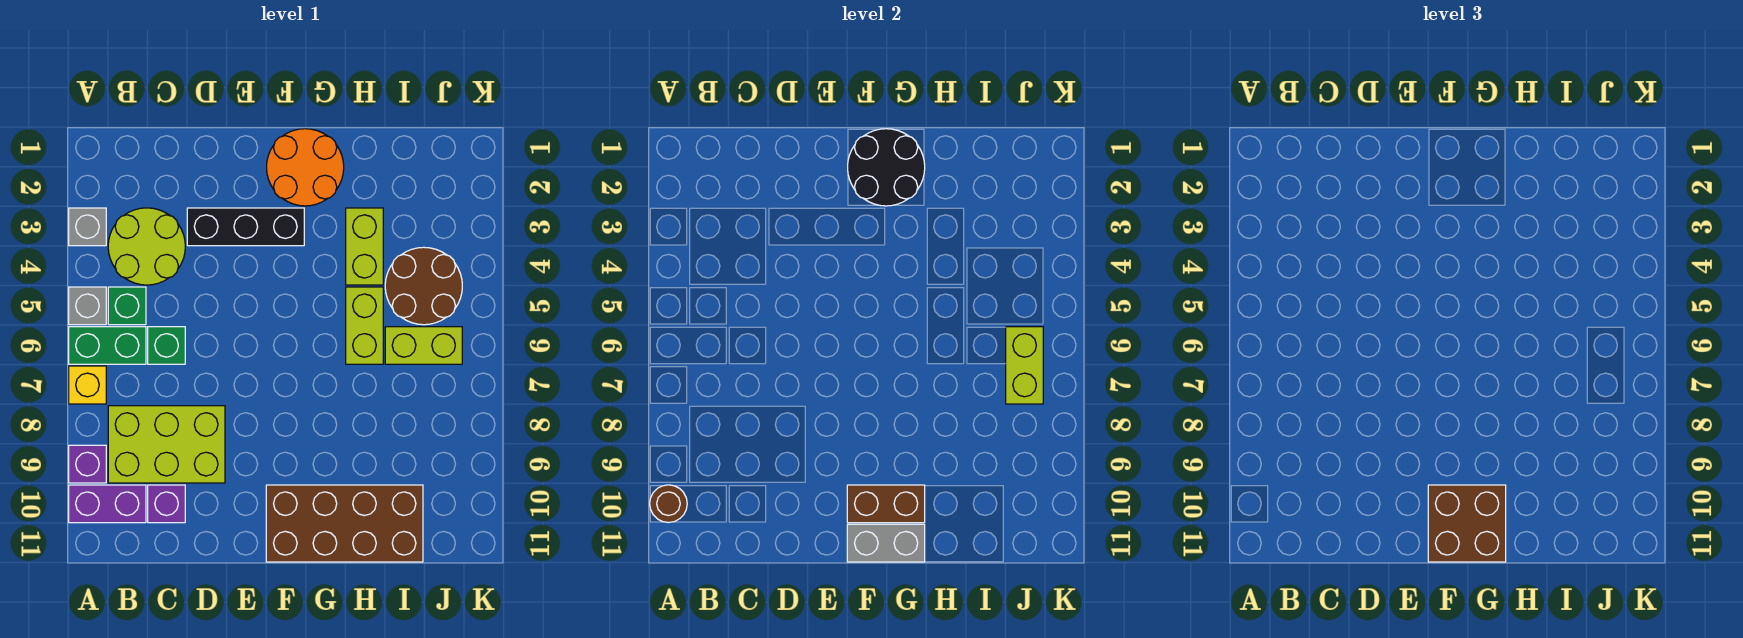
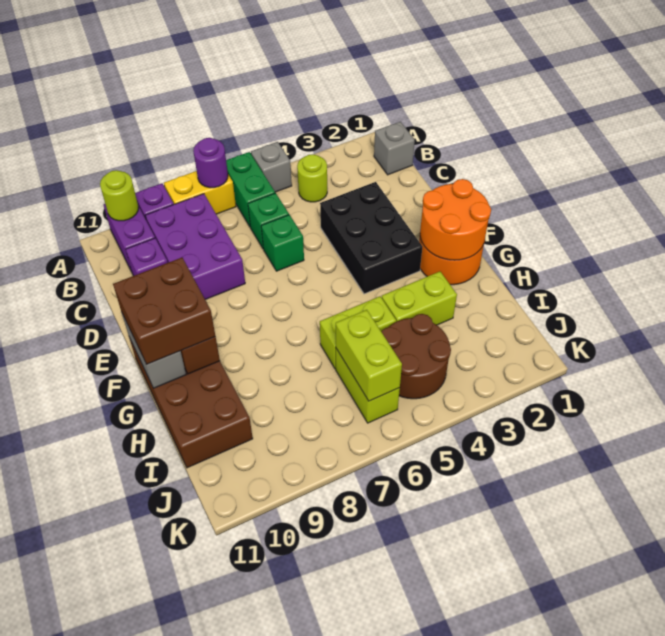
grey brick A3 level 1 -> grey brick B1 level 1
yellow brick A7 level 1 -> yellow brick A7:A8 level 1
none -> purple round brick A7 level 2
brown round brick A10 level 2 -> lime round brick A10 level 2
lime round brick B3:C4 level 1 -> lime round brick B4 level 1
green brick B5 level 1 -> green brick D6 level 1
lime brick B8:D9 level 1 -> purple brick B8:D9 level 1
black brick D3:F3 level 1 -> black brick D3:F4 level 1
black round brick F1:G2 level 2 -> orange round brick F1:G2 level 2
lime brick J6:J7 level 2 -> lime brick I6:J6 level 2

